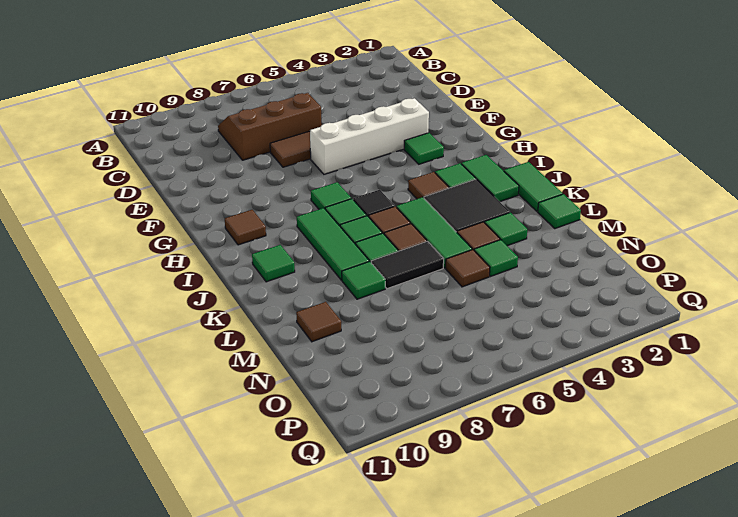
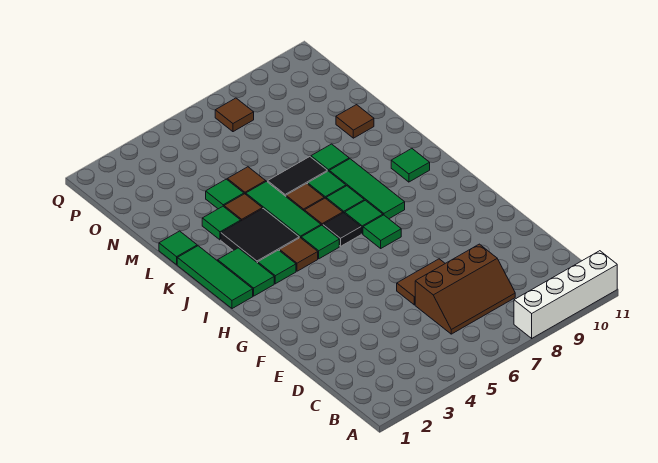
white brick F3:F6 level 1 -> white brick A8:A11 level 1
green tile G3 level 1 -> green tile I5 level 1
brown tile H10 level 1 -> brown tile P7 level 1
green tile J1:K1 level 1 -> green tile I1:K1 level 1

